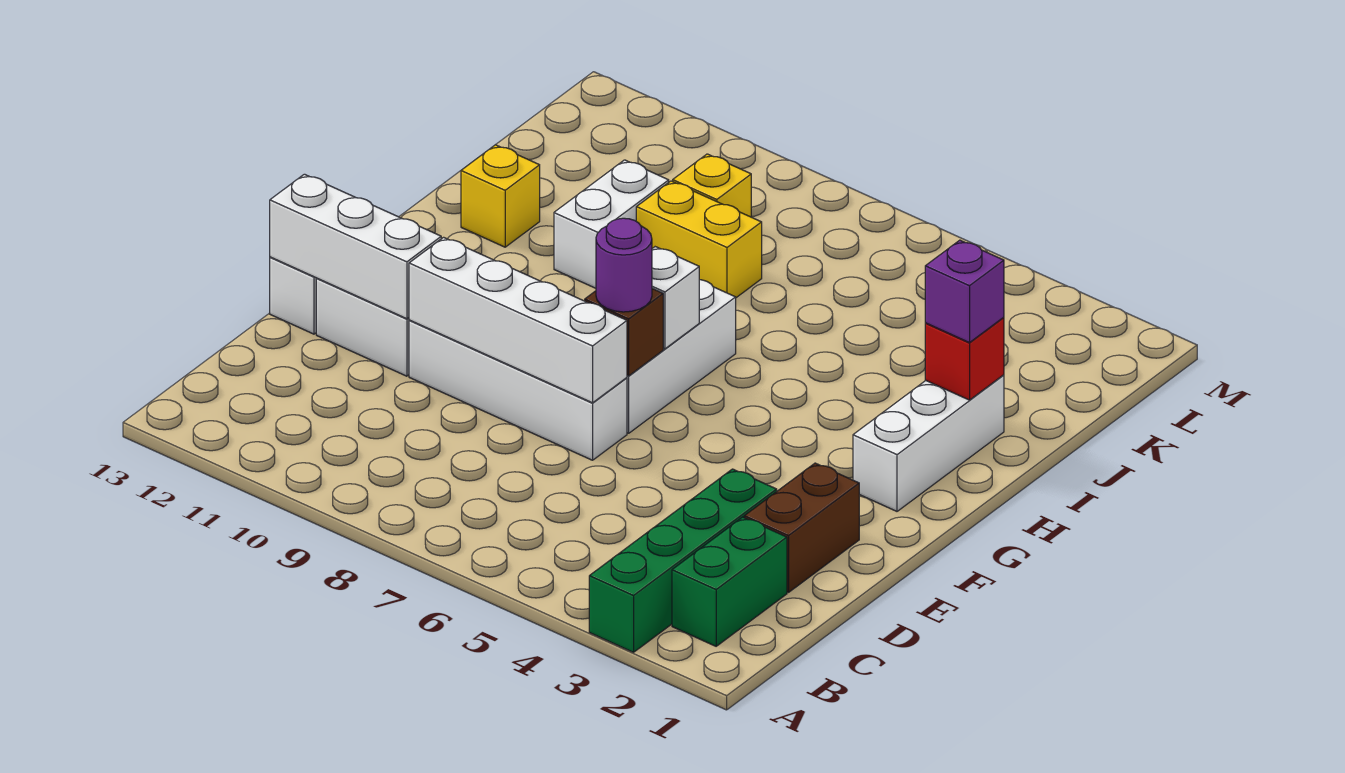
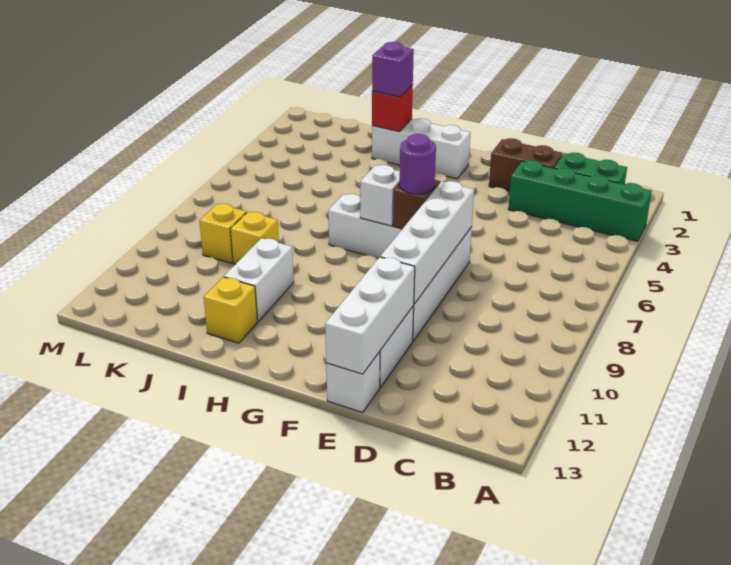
white brick I10:J10 level 1 -> white brick I10:I11 level 1
yellow brick J8:J9 level 1 -> yellow brick J9 level 1

